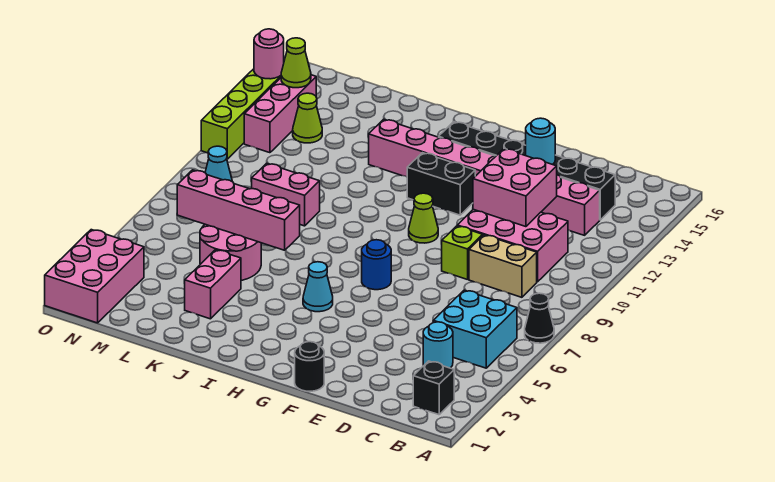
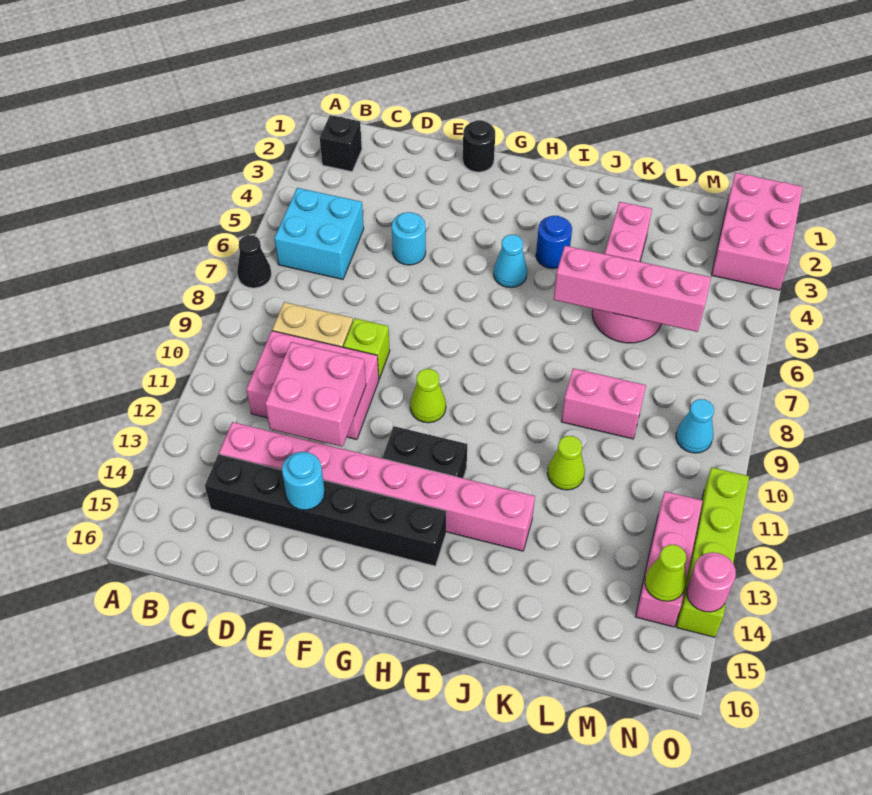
cyan round brick C4 level 1 -> cyan round brick E5 level 1
blue round brick G7 level 1 -> blue round brick I4 level 1
lime cone M13 level 1 -> lime cone K11 level 1

